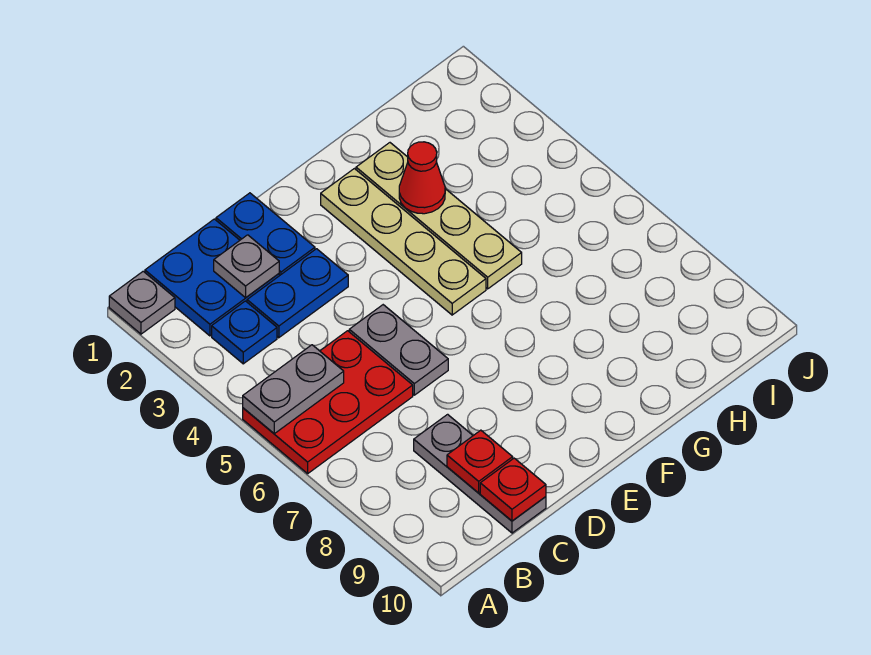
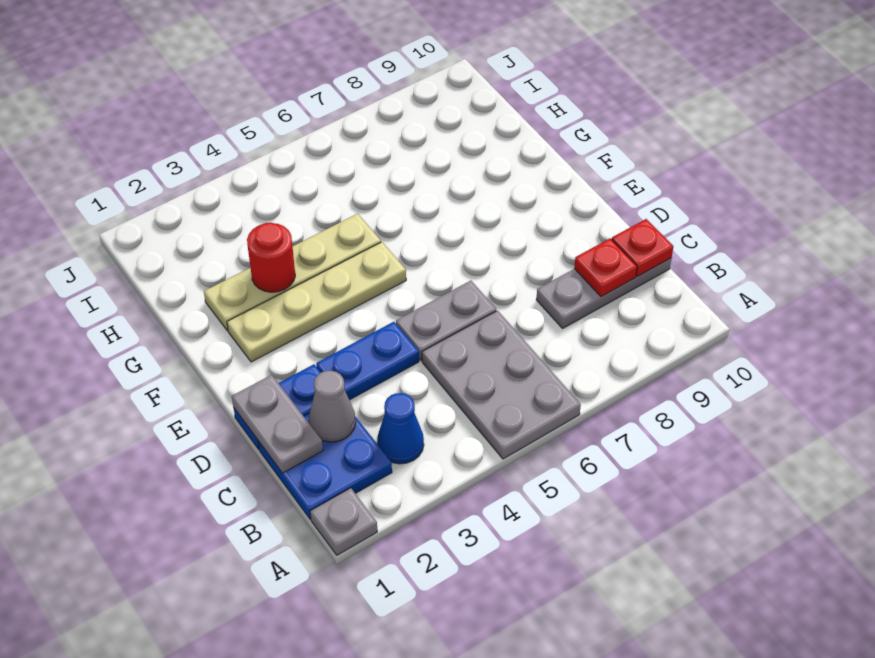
red plate A5:C6 level 1 -> grey plate A5:C6 level 1
grey plate A5:B5 level 2 -> grey plate C1:D1 level 2
blue plate B3 level 1 -> blue cone B3 level 1
grey plate C2 level 2 -> grey cone C2 level 2
blue plate C3:D3 level 1 -> blue plate D3:D4 level 1
red cone G3 level 2 -> red round brick G3 level 2

